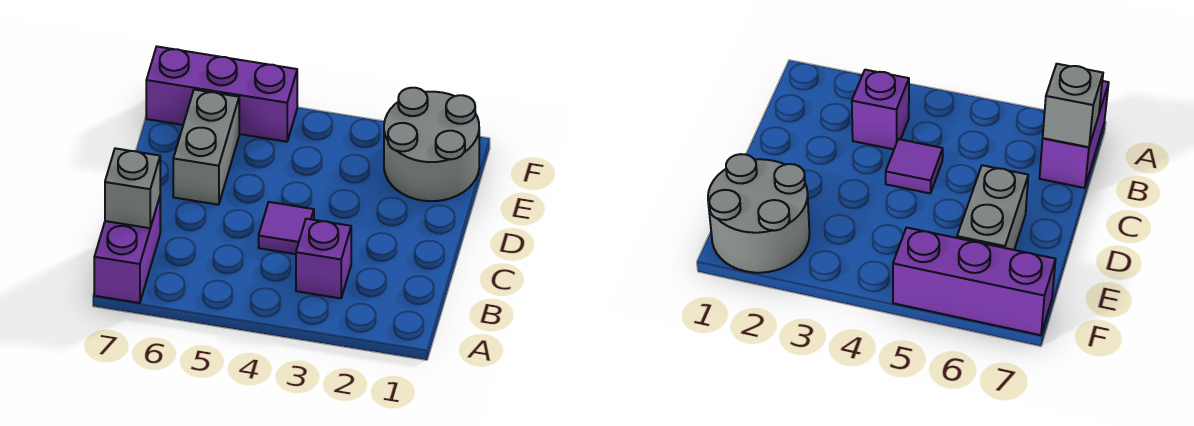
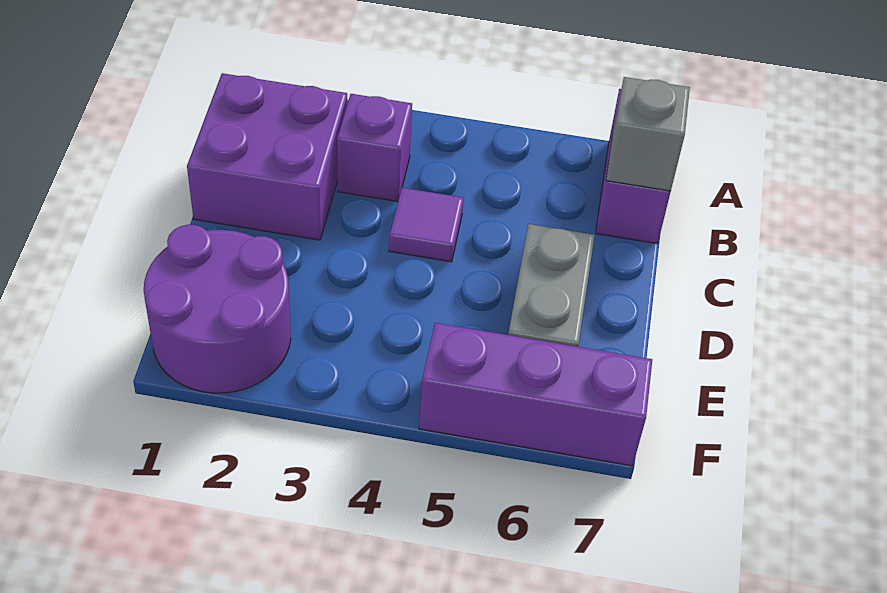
none -> purple brick B1:C2 level 1
grey round brick E1:F2 level 1 -> purple round brick E1:F2 level 1

